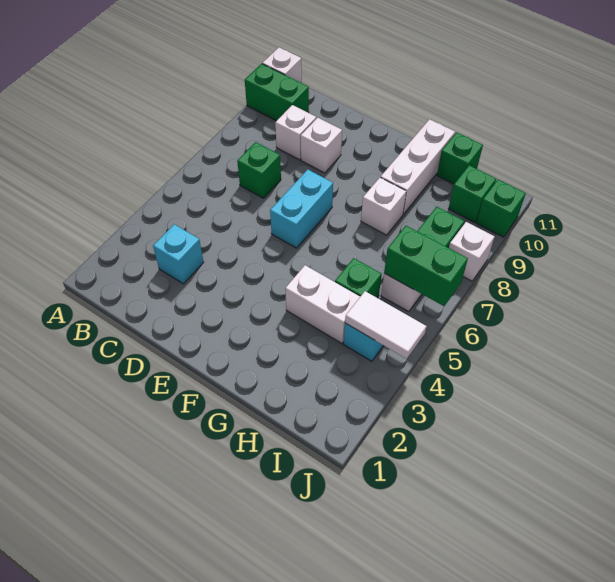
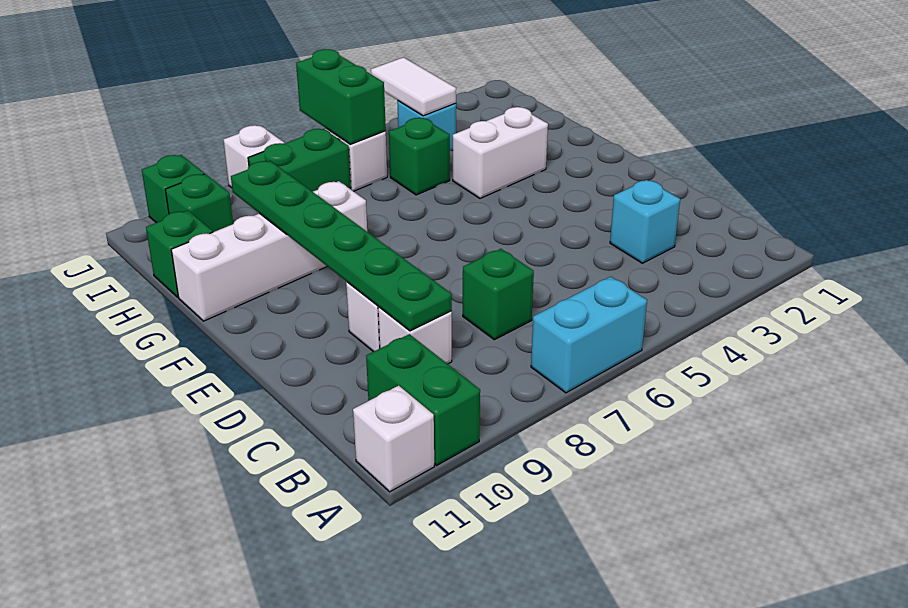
none -> green plate C9:H9 level 2
cyan brick E6:E7 level 1 -> cyan brick A6:A7 level 1
white brick G4:H4 level 1 -> white brick G3:G4 level 1

